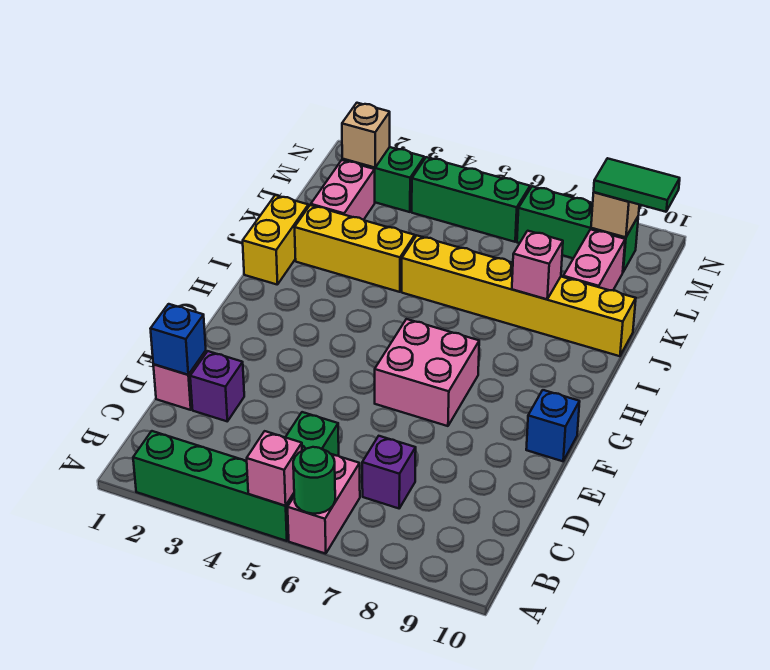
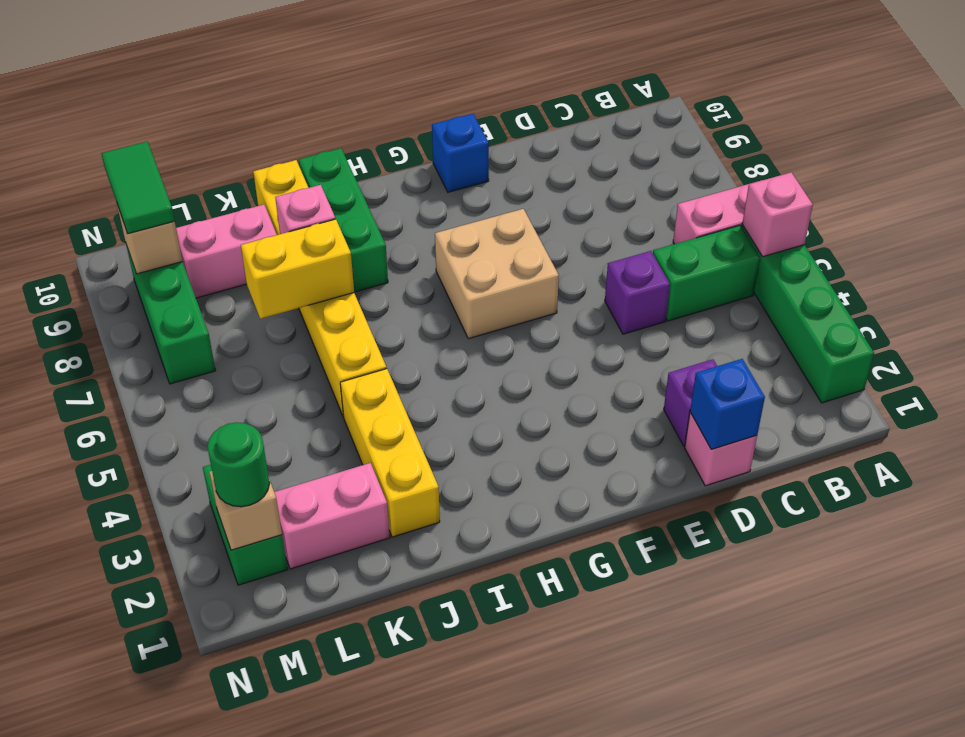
green round brick A6 level 2 -> green round brick M2 level 3
purple brick C7 level 1 -> purple brick D5 level 1
pink brick F6:G7 level 1 -> tan brick F6:G7 level 1
yellow brick I1:J1 level 1 -> yellow brick J7:K7 level 2
green brick M4:M6 level 1 -> green brick I8:I10 level 1

